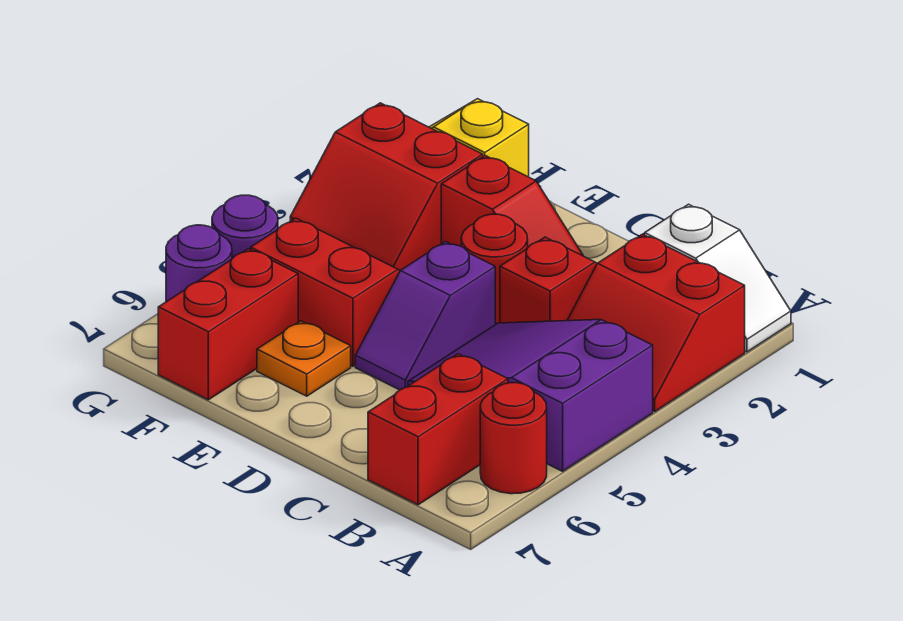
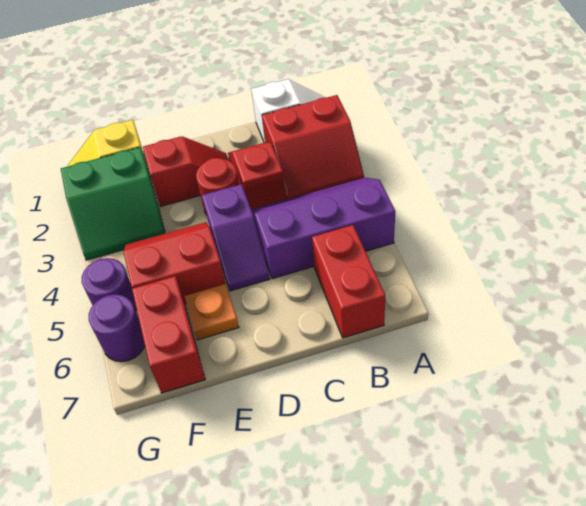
purple slope A4:C5 level 1 top A -> purple slope A4:C5 level 1 top 5
red round brick A6 level 1 -> none
red slope F2:G3 level 1 top 2 -> green slope F2:G3 level 1 top 2

